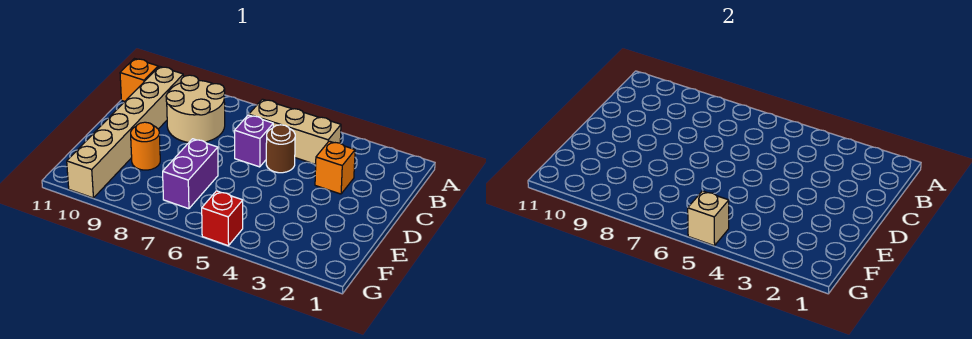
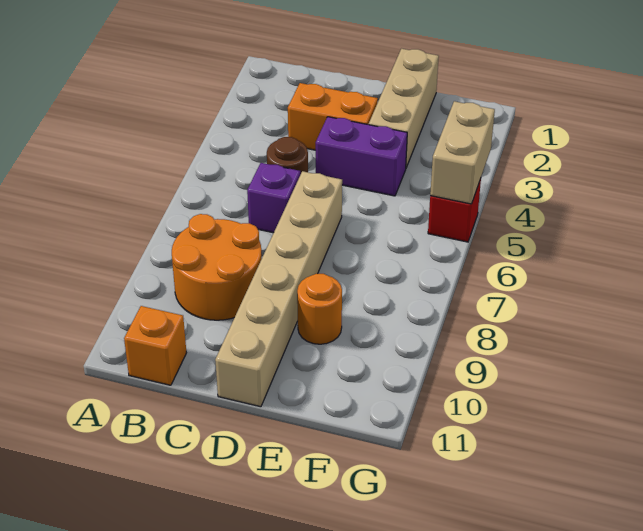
tan brick B4:B6 level 1 -> tan brick E1:E3 level 1
tan round brick B8:C9 level 1 -> orange round brick B8:C9 level 1
tan brick B10:G10 level 1 -> tan brick D6:D11 level 1
orange brick C3 level 1 -> orange brick C3:D3 level 1
purple brick E7:F7 level 1 -> purple brick D4:E4 level 1
tan brick G5 level 2 -> tan brick G4:G5 level 2

